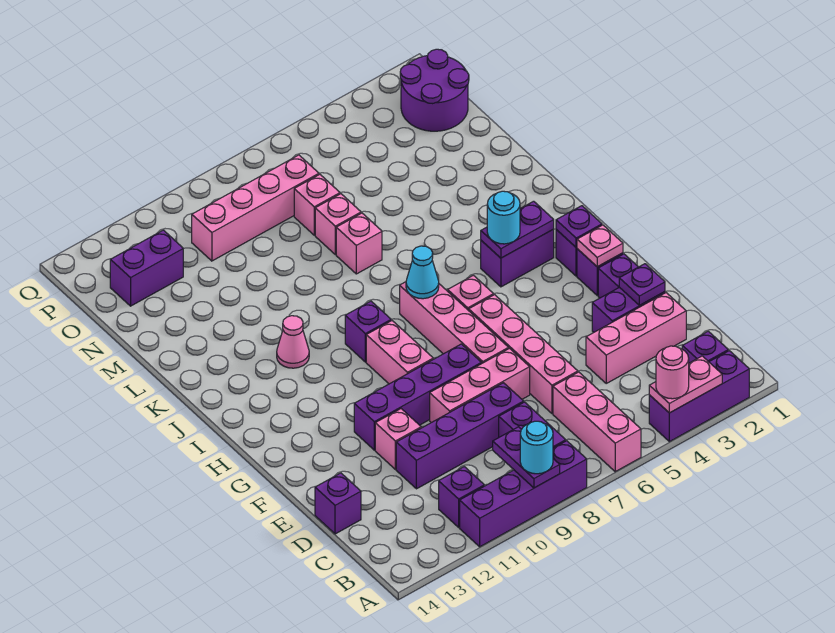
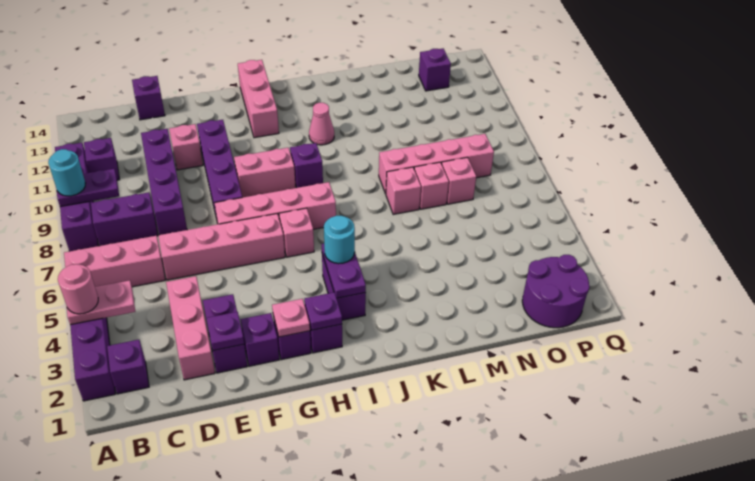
pink plate A3:A4 level 2 -> pink plate A4:B4 level 2
pink brick E7:E9 level 1 -> pink brick H12:H14 level 1
cyan cone I7 level 2 -> none
pink brick O7:O10 level 1 -> pink brick L8:O8 level 1
purple brick O12:O13 level 1 -> purple brick O13 level 1

